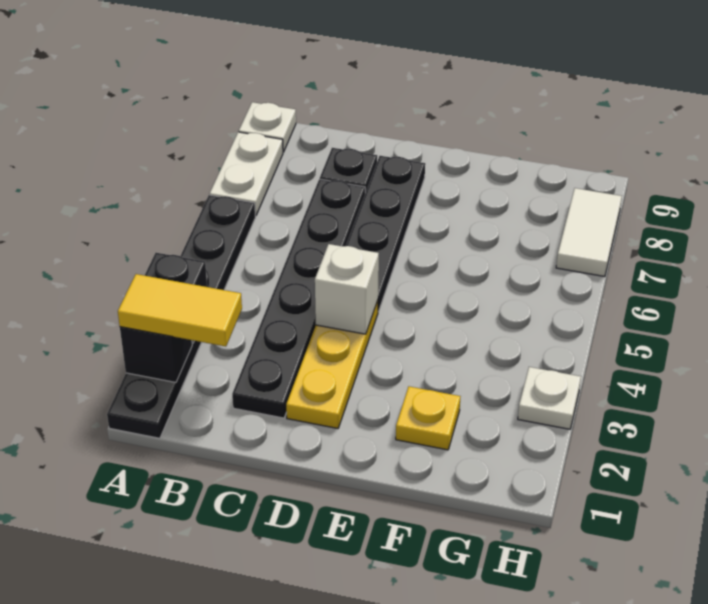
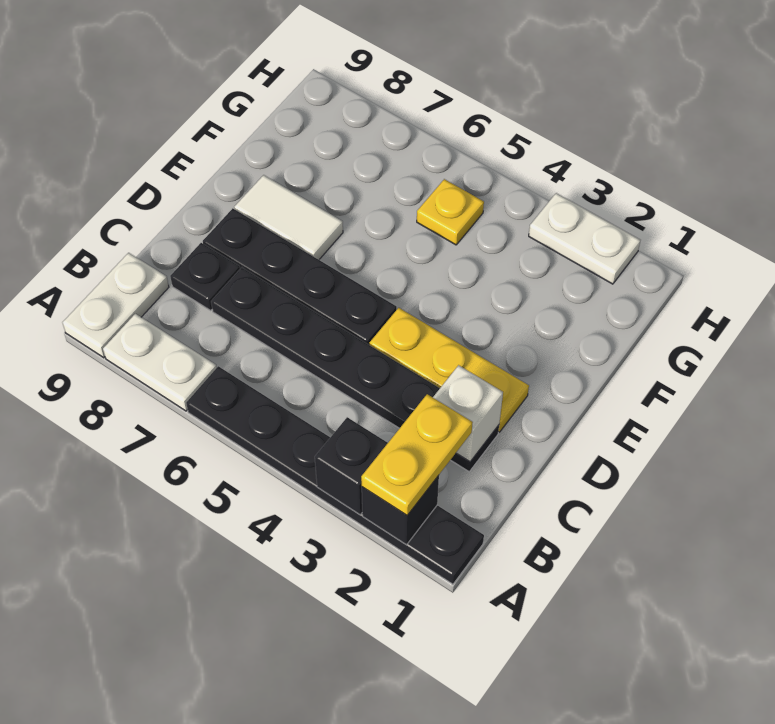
yellow tile A2:B2 level 3 -> yellow plate A2:B2 level 3
white plate A9 level 1 -> white plate A9:B9 level 1
white brick D4 level 2 -> white brick C2 level 2
yellow plate F2 level 1 -> yellow plate G5 level 1
white plate H3 level 1 -> white plate H2:H3 level 1
white tile H7:H8 level 1 -> white tile E7:E8 level 1

